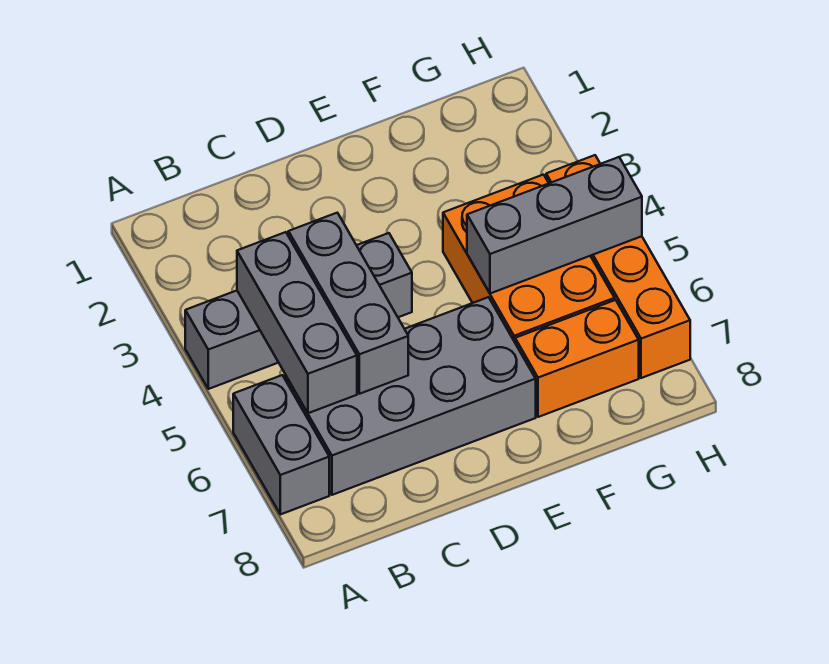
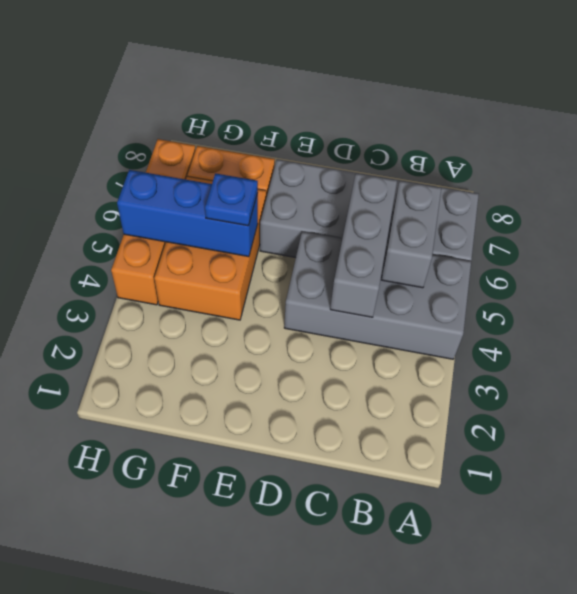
grey brick A4:D4 level 1 -> grey brick A4:D5 level 1
grey brick B4:B6 level 2 -> grey brick B5:B6 level 2
grey brick F5:H5 level 2 -> blue brick F5:H5 level 2
none -> blue plate F5 level 3

